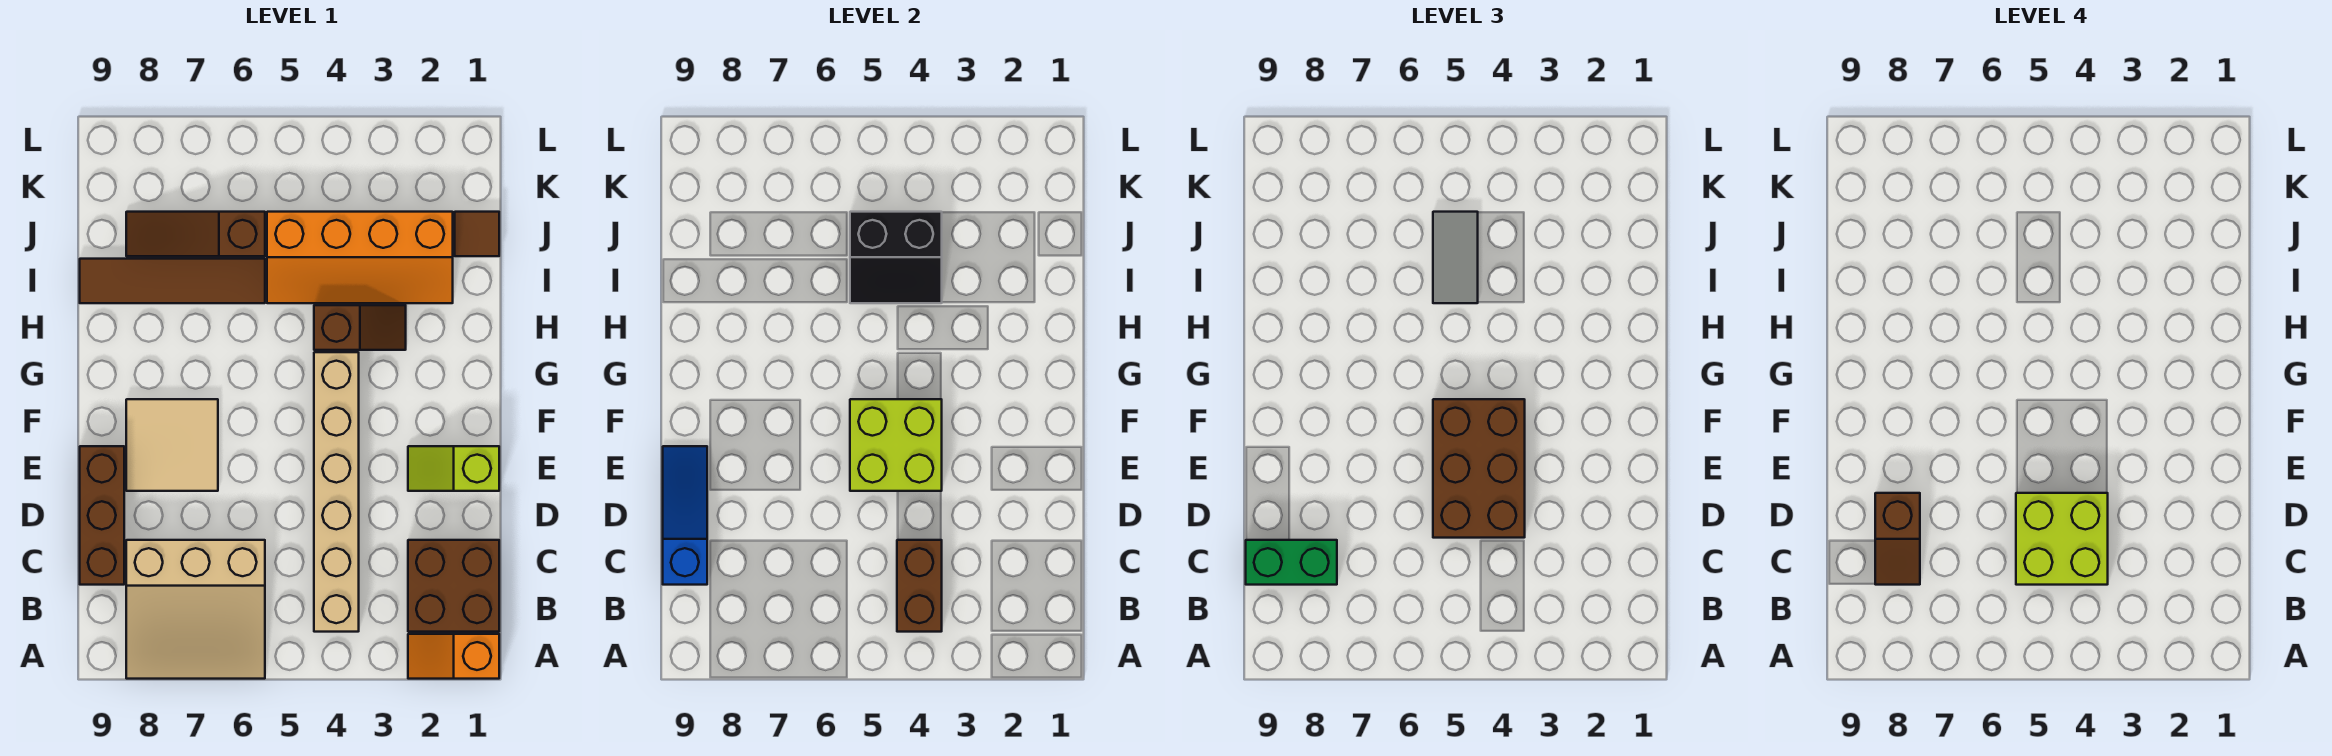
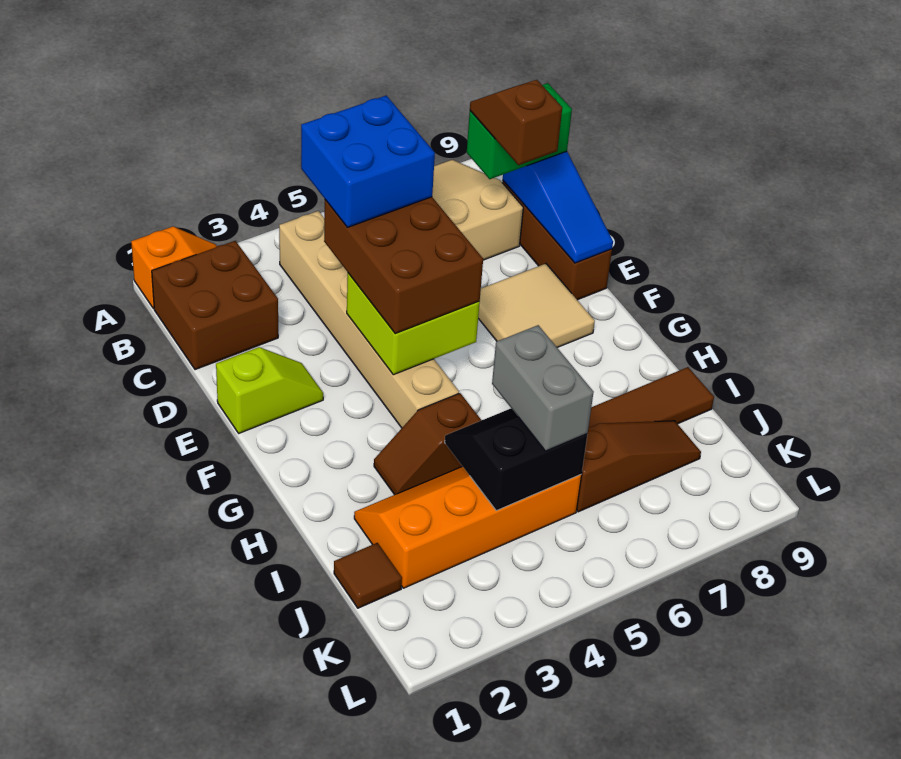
brown brick B4:C4 level 2 -> none
lime brick C4:D5 level 4 -> blue brick C4:D5 level 4
grey tile I5:J5 level 3 -> grey brick I5:J5 level 3

